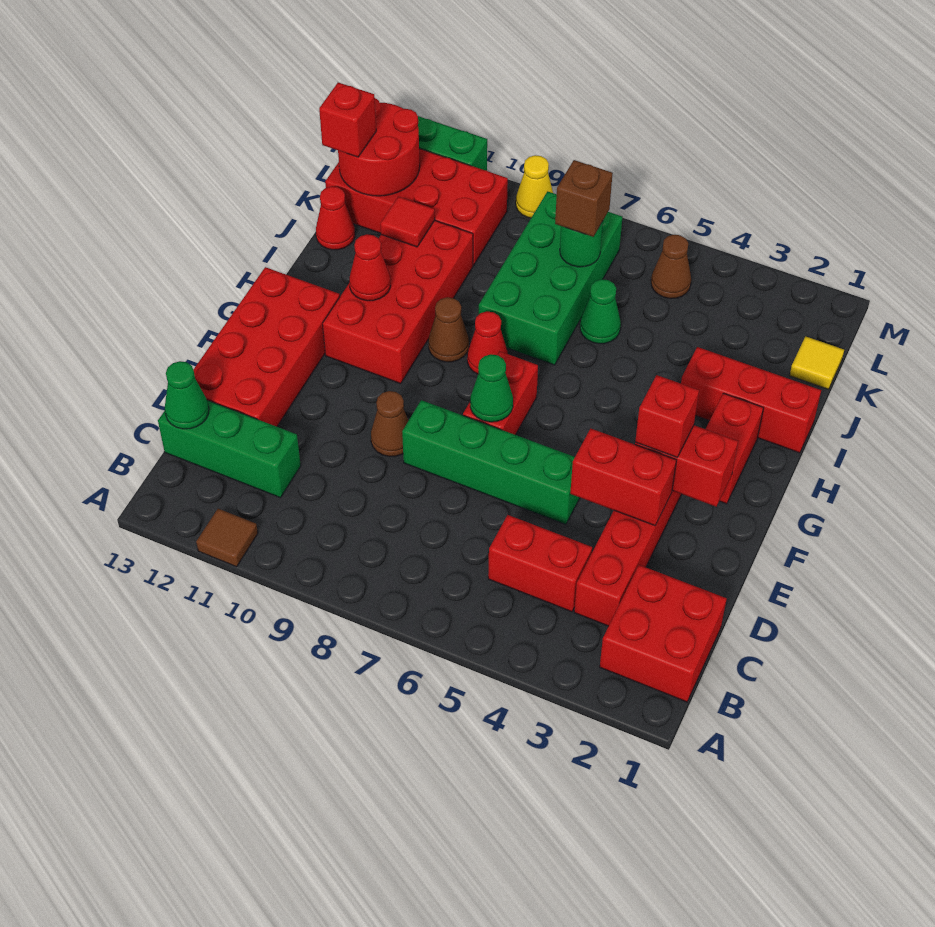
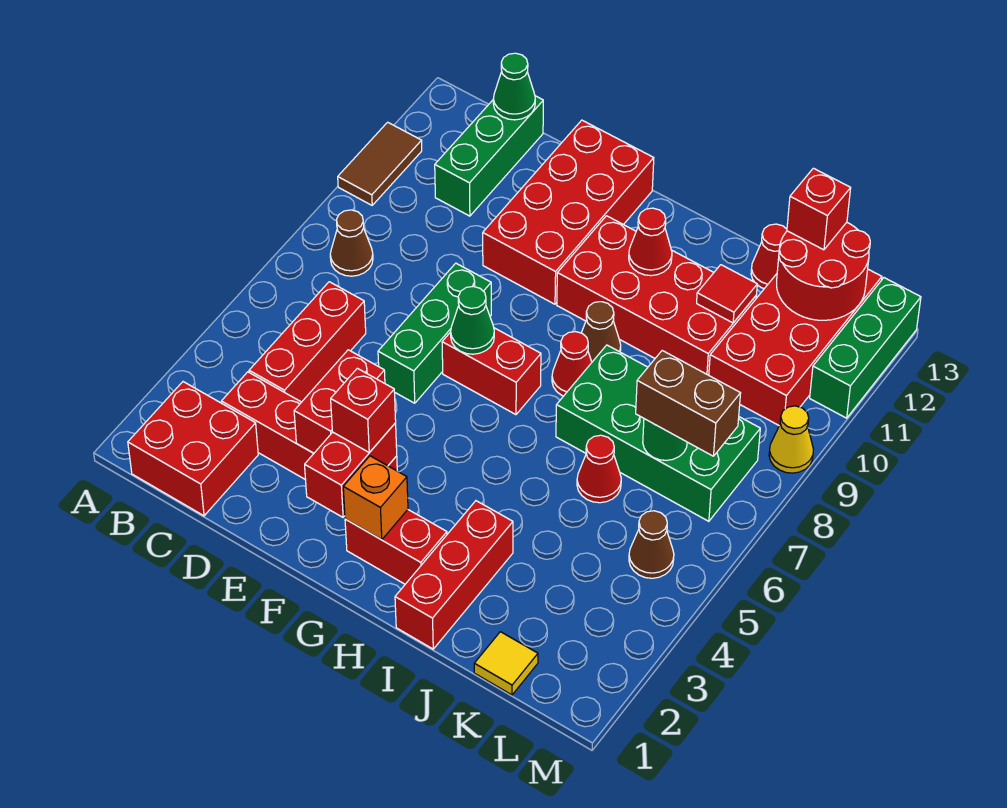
brown tile A11 level 1 -> brown tile A10:A11 level 1
red brick C4:C5 level 1 -> red brick C4:C6 level 1
red brick D12:G13 level 1 -> red brick E10:F13 level 1
green brick E5:E8 level 1 -> green brick E6:E8 level 1
brown cone E9 level 1 -> brown cone B8 level 1
none -> orange brick G2 level 2
green cone J6 level 1 -> red cone J6 level 1
brown brick K7 level 3 -> brown brick K7:L7 level 3

